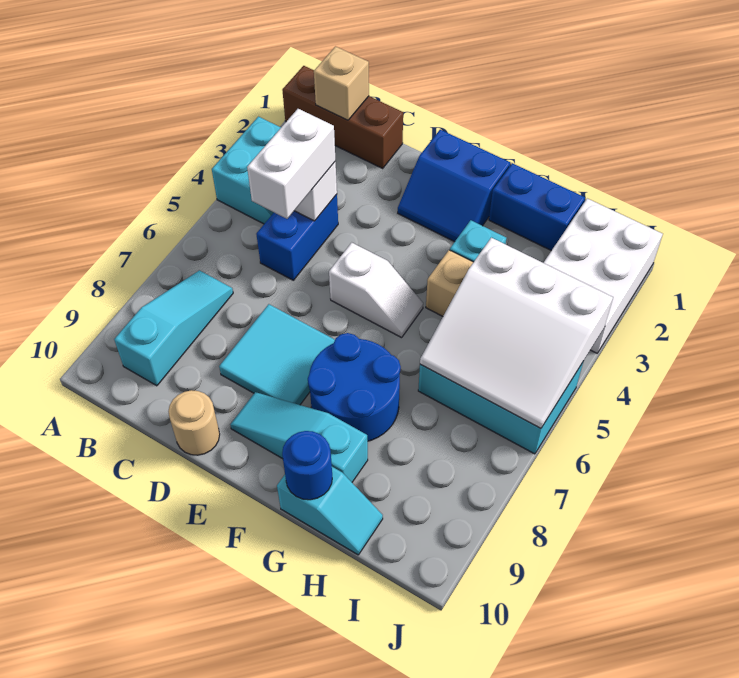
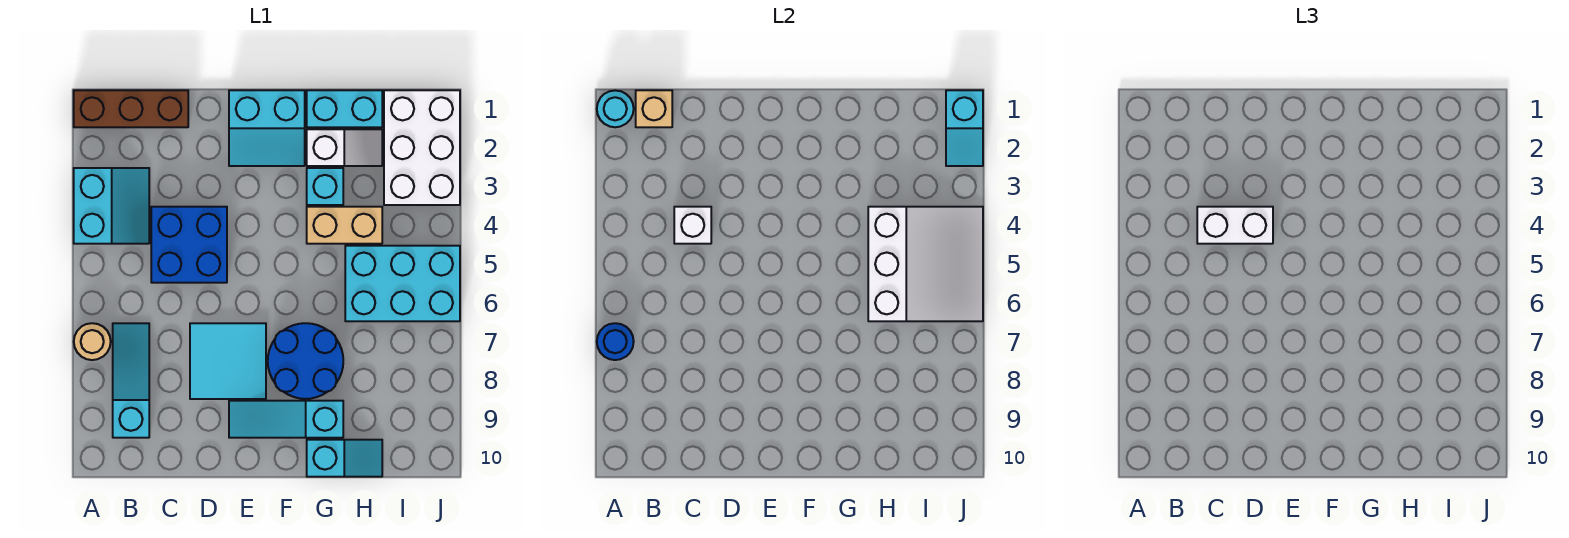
none -> cyan round brick A1 level 2
blue brick C4:C5 level 1 -> blue brick C4:D5 level 1
white brick C4:C5 level 3 -> white brick C4:D4 level 3
tan round brick D10 level 1 -> tan round brick A7 level 1
blue slope E1:F2 level 1 top 1 -> cyan slope E1:F2 level 1 top 1
white slope E5:F5 level 1 top E -> white slope G2:H2 level 1 top G
blue brick G1:H1 level 1 -> cyan brick G1:H1 level 1
blue round brick G10 level 2 -> blue round brick A7 level 2
white slope H4:J6 level 2 top 4 -> white slope H4:J6 level 2 top H
none -> cyan slope J1:J2 level 2 top 1

